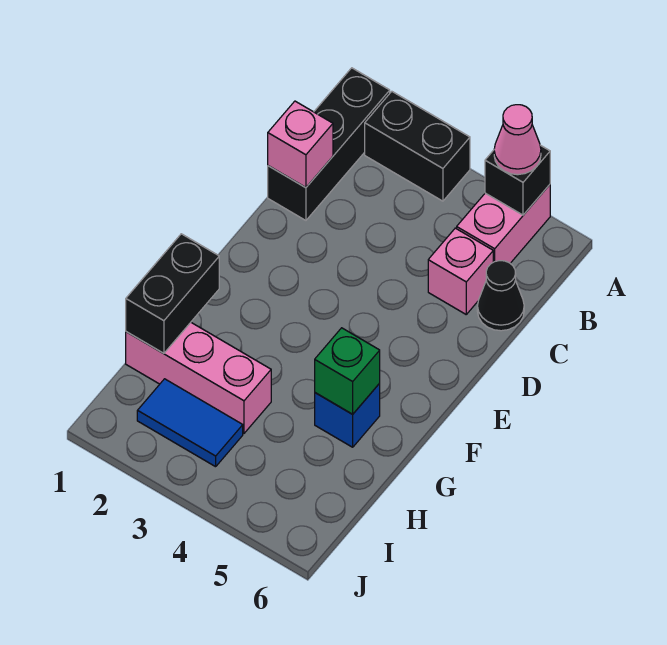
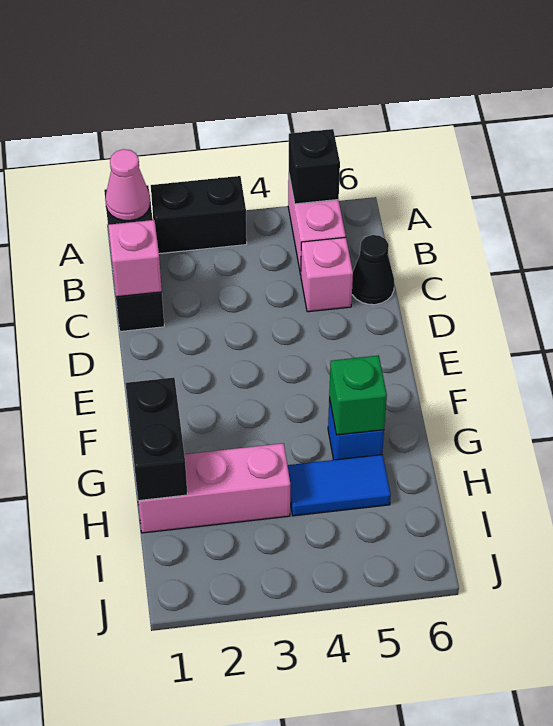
pink cone A5 level 3 -> pink cone A1 level 2
blue tile I2:I3 level 1 -> blue tile H4:H5 level 1

